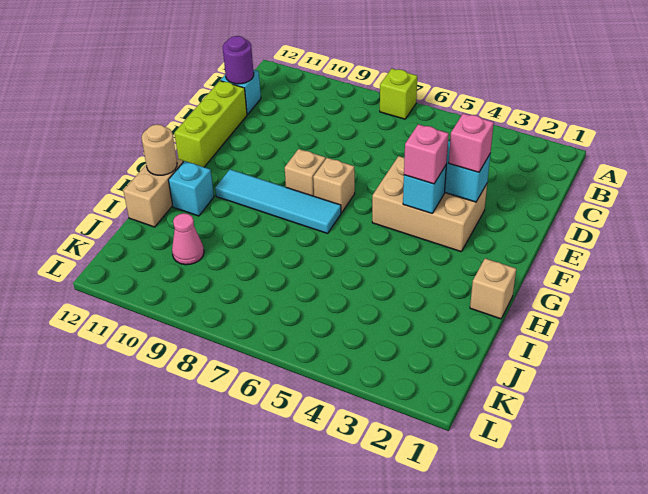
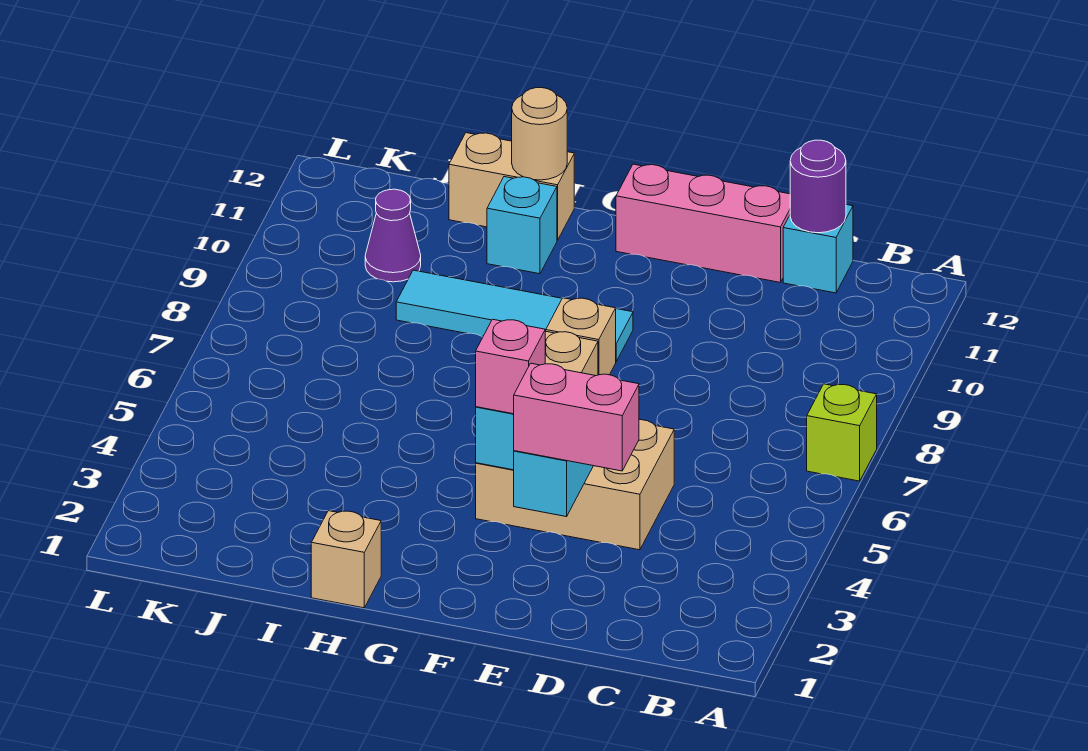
lime brick D12:F12 level 1 -> pink brick D12:F12 level 1
tan brick E3:F5 level 1 -> tan brick D4:F5 level 1
pink brick E3 level 3 -> pink brick D3:E3 level 3
cyan tile G7:G10 level 1 -> cyan tile F9:I9 level 1
pink cone J10 level 1 -> purple cone J10 level 1

